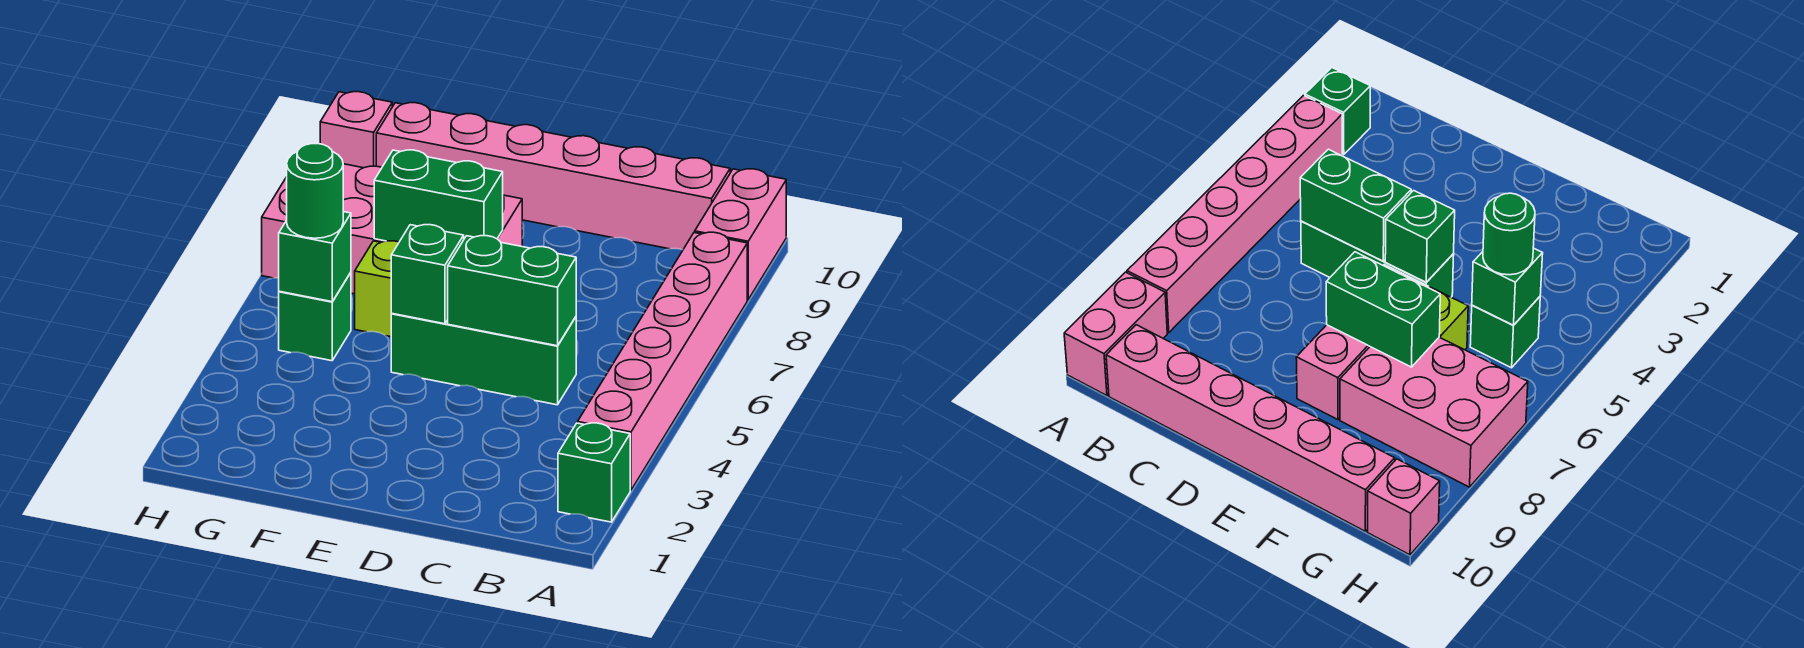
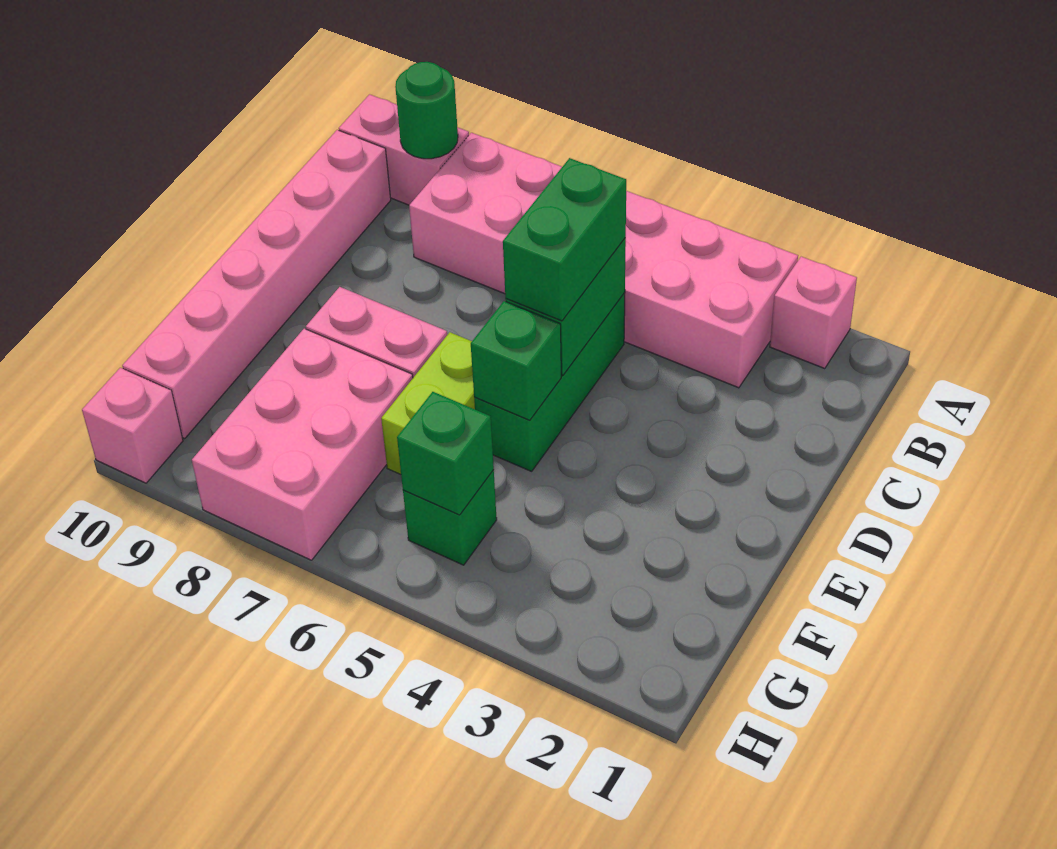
green brick A2 level 1 -> pink brick A2 level 1
pink brick A3:A8 level 1 -> pink brick A3:B8 level 1
green brick E7:F7 level 2 -> green brick C5:D5 level 3
green round brick G5 level 3 -> green round brick A9 level 2

